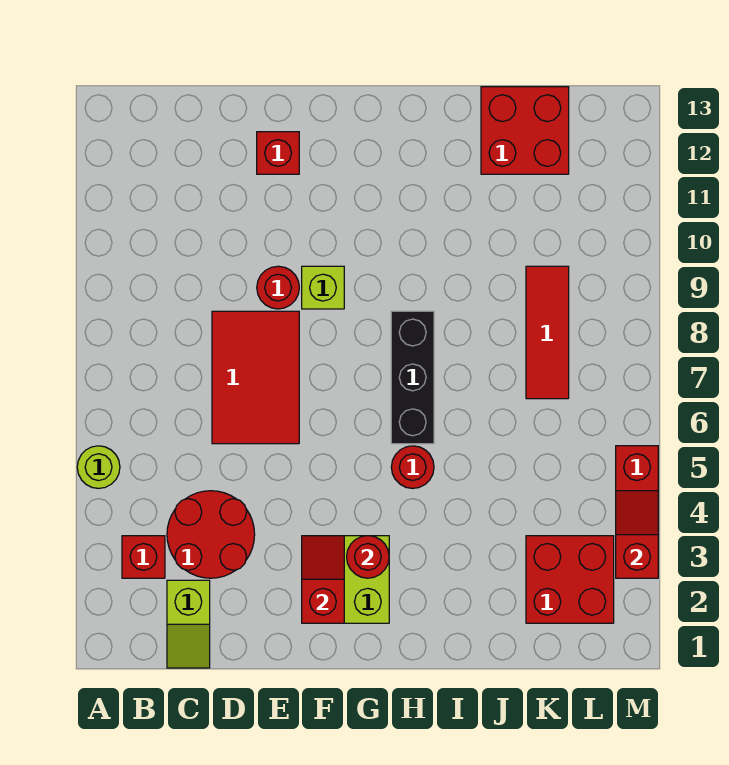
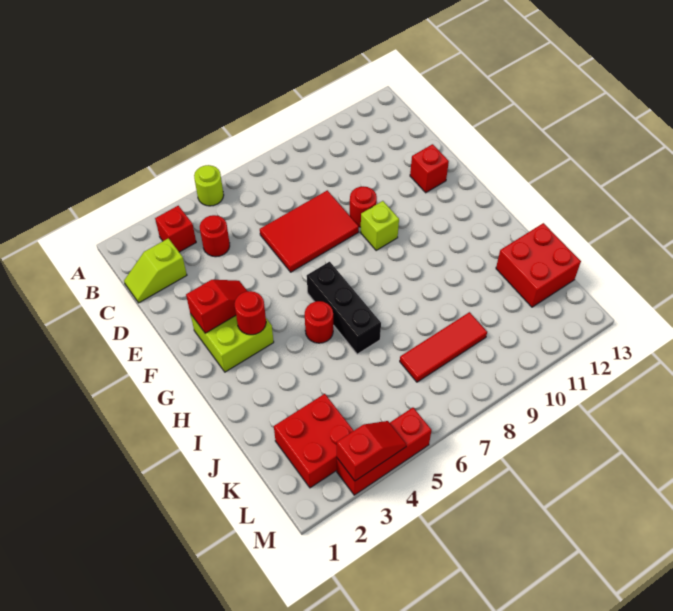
red round brick C3:D4 level 1 -> red round brick C4 level 1
black brick H6:H8 level 1 -> black brick G6:I6 level 1

